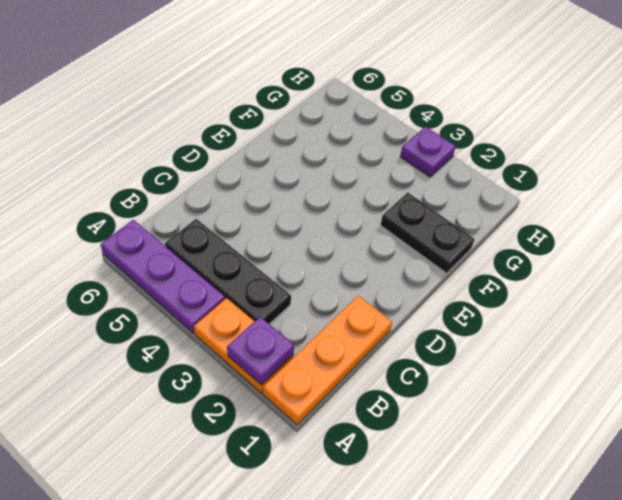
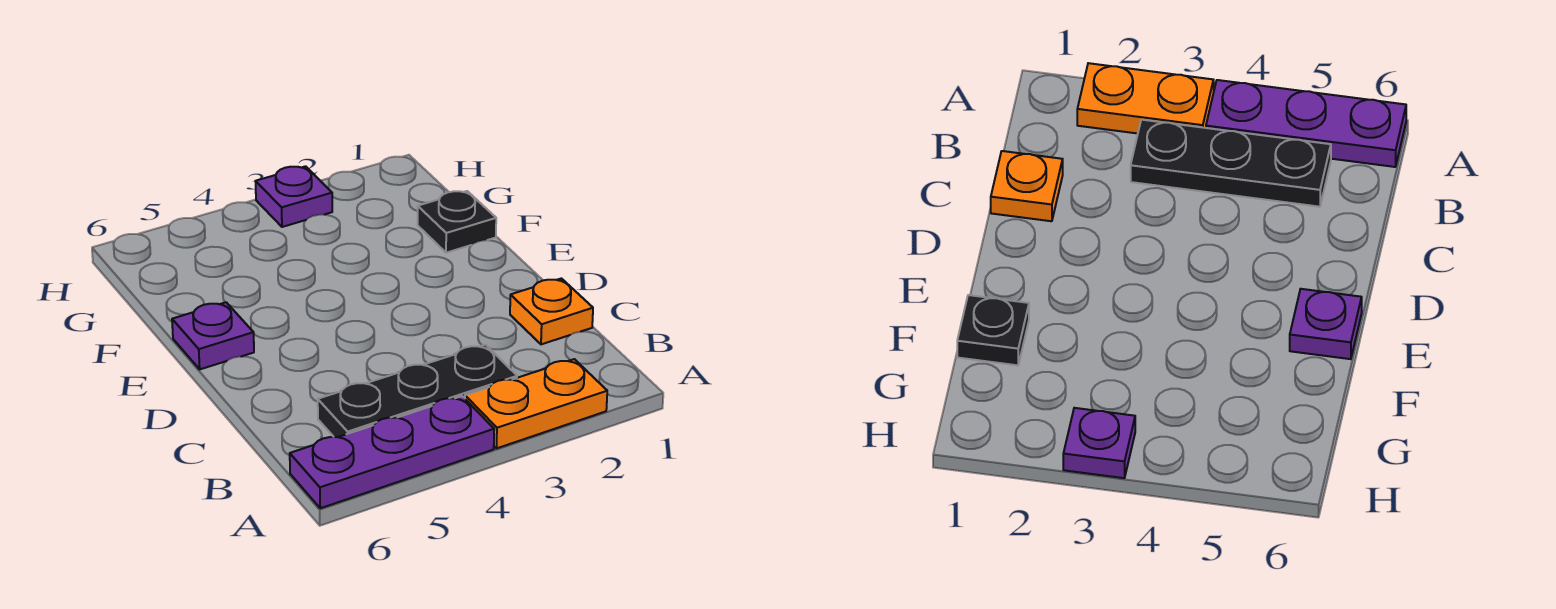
orange plate A1:C1 level 1 -> orange plate C1 level 1
purple plate A2 level 2 -> purple plate E6 level 1
black plate F1:F2 level 1 -> black plate F1 level 1

